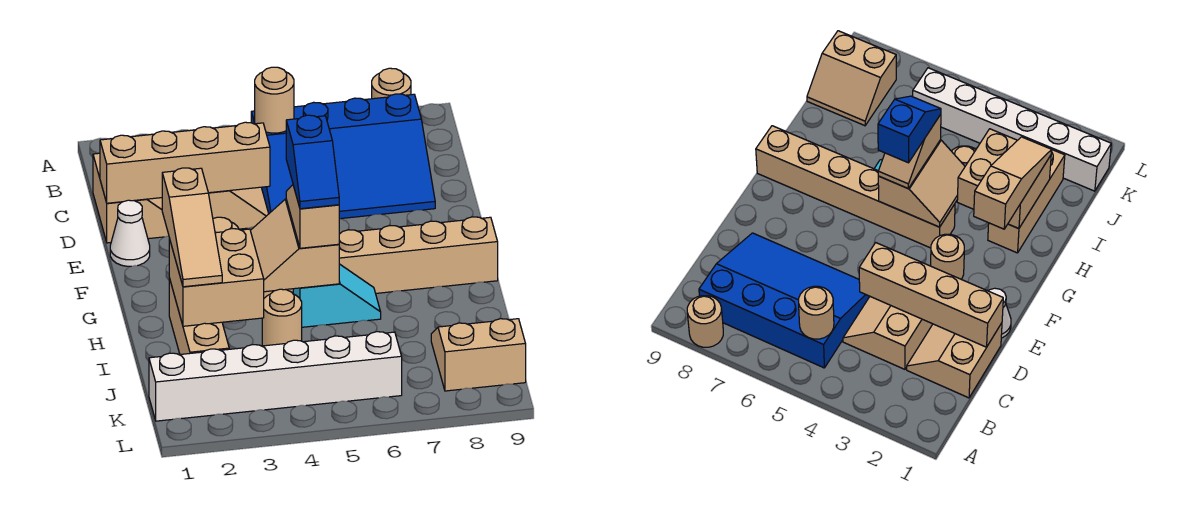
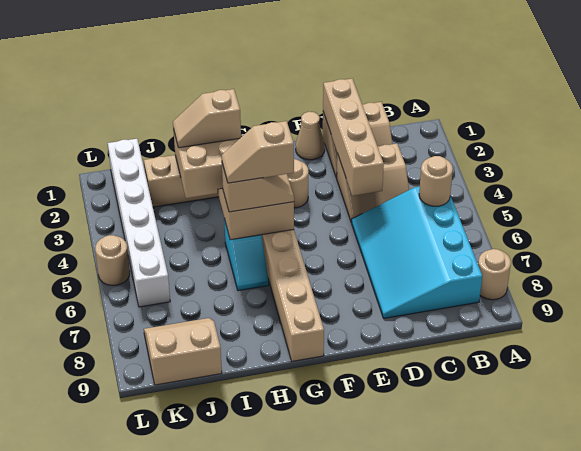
blue slope B5:D8 level 1 top B -> cyan slope B5:D8 level 1 top B
white cone E1 level 1 -> tan cone E1 level 1
tan slope G2:I2 level 3 top G -> tan slope H2:I2 level 3 top H
blue slope G5:H5 level 4 top G -> tan slope G5:H5 level 4 top G
tan round brick I4 level 1 -> tan round brick L5 level 1
tan slope J8:K9 level 1 top K -> tan slope J8:K9 level 1 top 9

